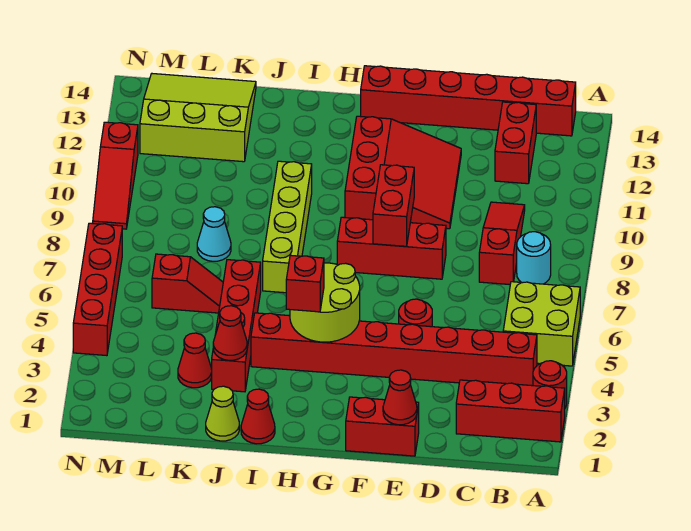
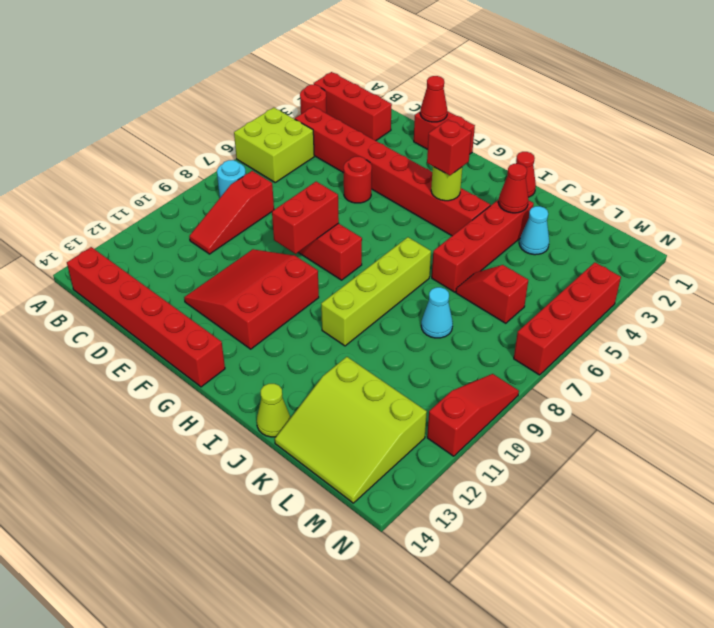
red brick C12:C13 level 1 -> none
lime round brick G4:H5 level 2 -> lime round brick H4 level 2
lime cone J1 level 1 -> lime cone J14 level 1
red cone K3 level 1 -> cyan cone K3 level 1

